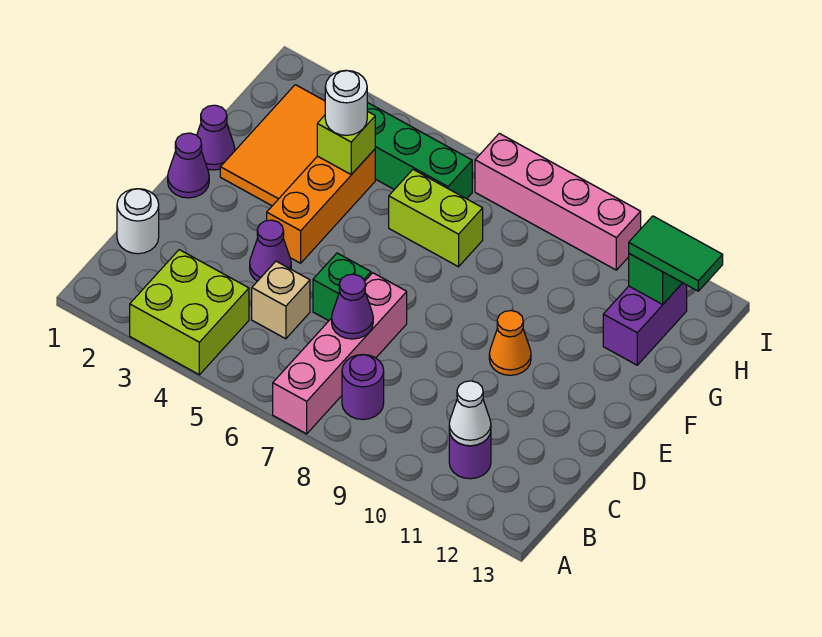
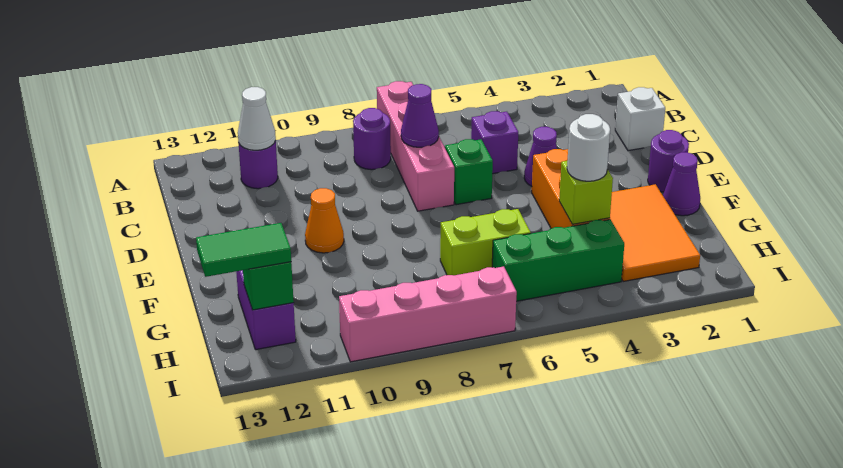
lime brick A3:B4 level 1 -> none
white round brick C1 level 1 -> white brick C1 level 1
tan brick C5 level 1 -> purple brick C5 level 1
purple cone E1 level 1 -> purple round brick E1 level 1

